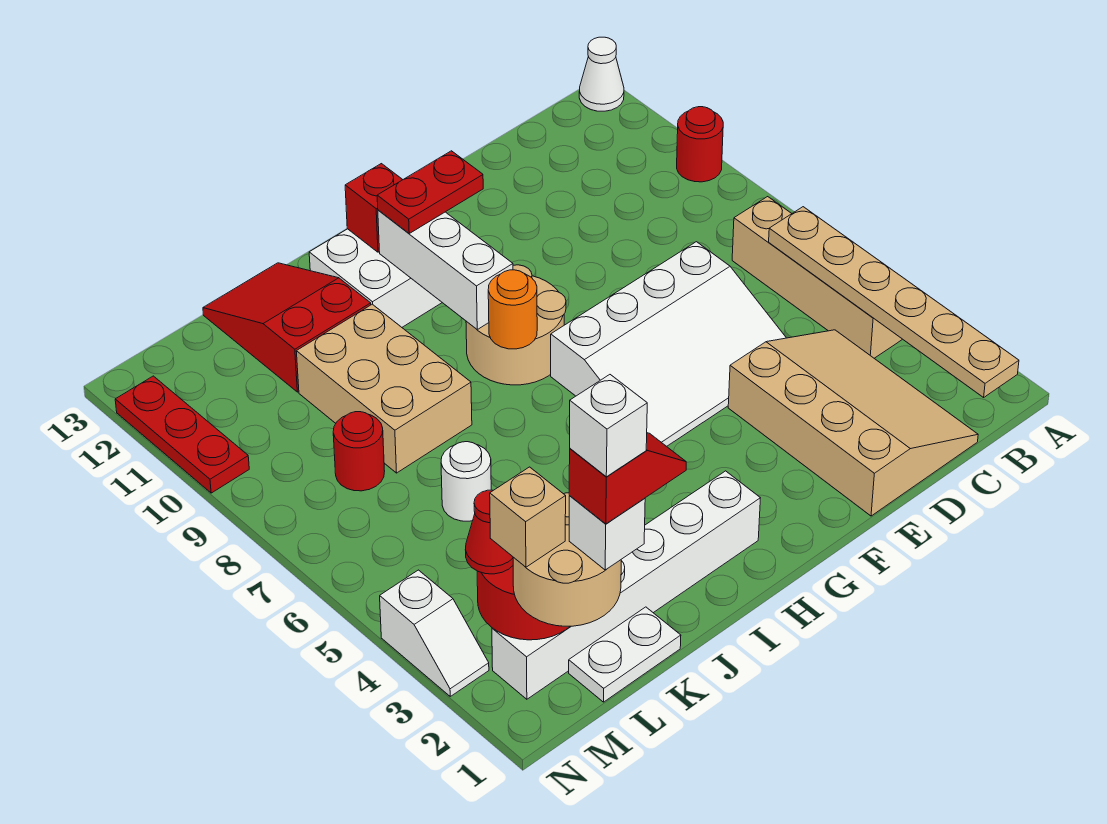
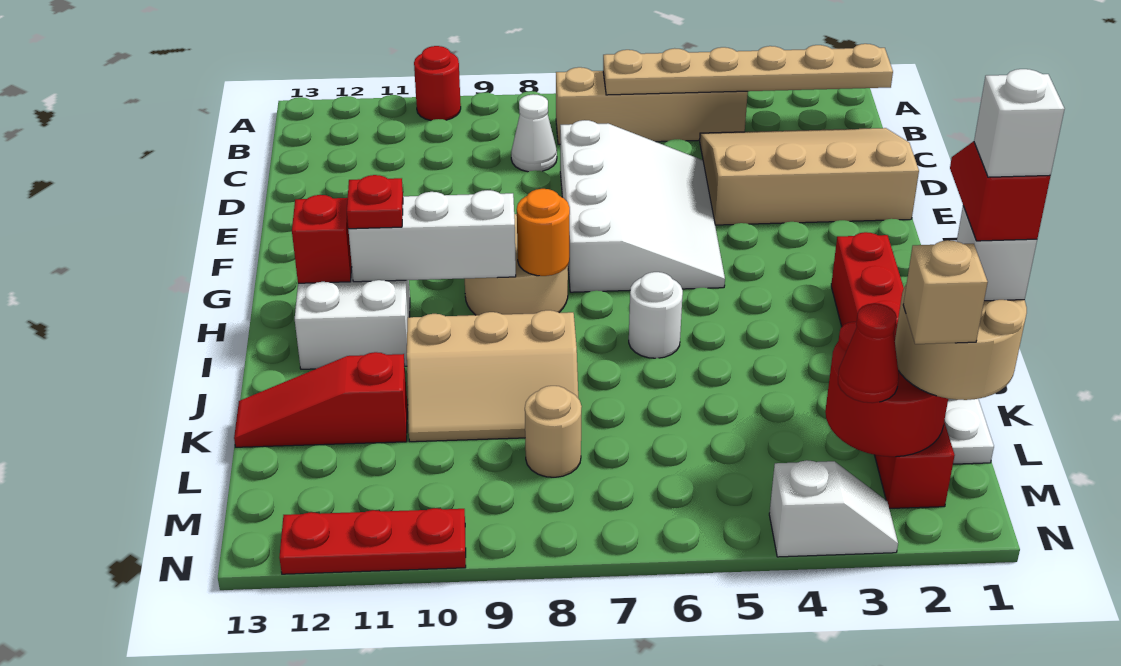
white cone A13 level 1 -> white cone C8 level 1
red plate G11:H11 level 3 -> red plate H11 level 3
white brick H2:M2 level 1 -> red brick H2:M2 level 1
tan brick J8:K10 level 1 -> tan slope J8:K10 level 1 top J
red slope J11:K13 level 1 top 11 -> red slope K11:K13 level 1 top 11
white round brick K6 level 1 -> white round brick I6 level 1
red round brick L8 level 1 -> tan round brick L8 level 1

